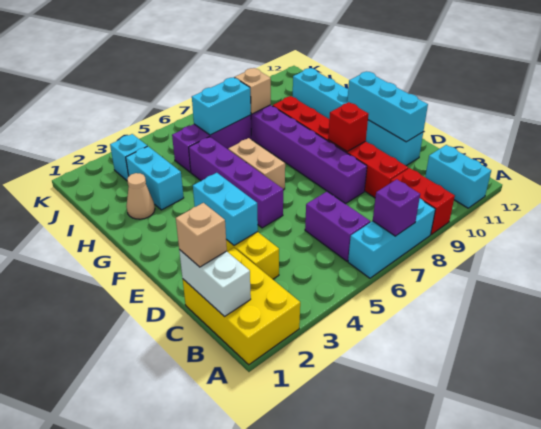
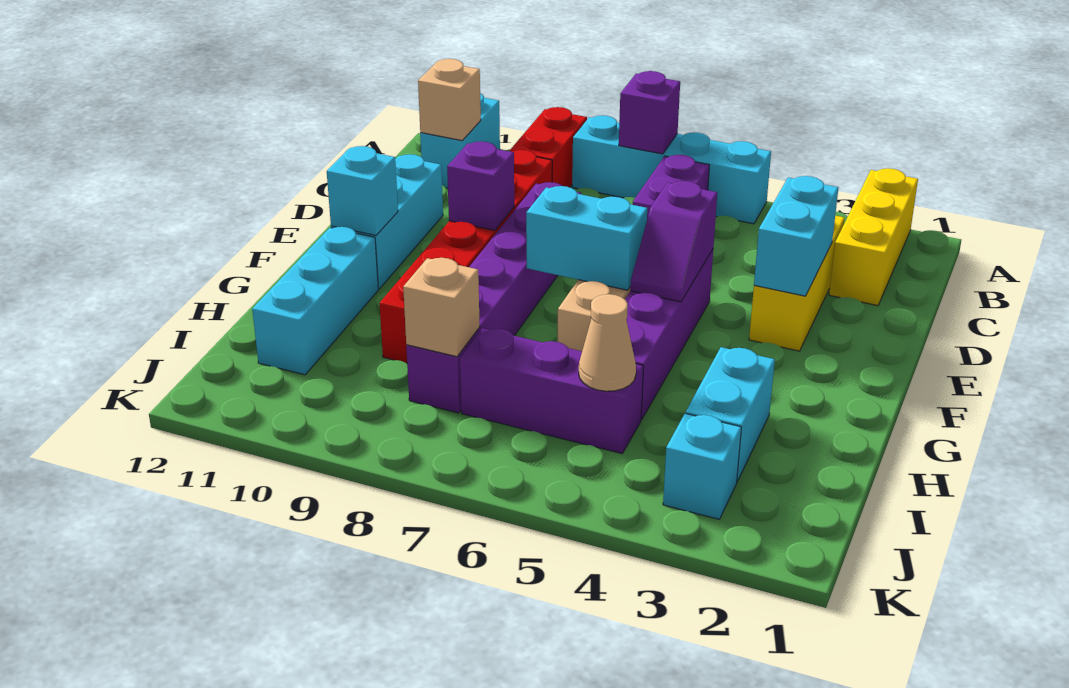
yellow brick A1:C2 level 1 -> yellow brick A2:C2 level 1
cyan brick A6:A8 level 1 -> cyan brick A5:A8 level 1
white brick B1:C1 level 2 -> none
tan brick C1 level 3 -> tan brick B11 level 2
cyan brick D11:F11 level 2 -> cyan brick F11 level 2
none -> purple slope E5:F5 level 2 top E
red brick E9 level 2 -> purple brick E9 level 2
tan cone H2 level 1 -> tan cone I5 level 2
cyan brick I6:I7 level 2 -> cyan brick F6:F7 level 2

